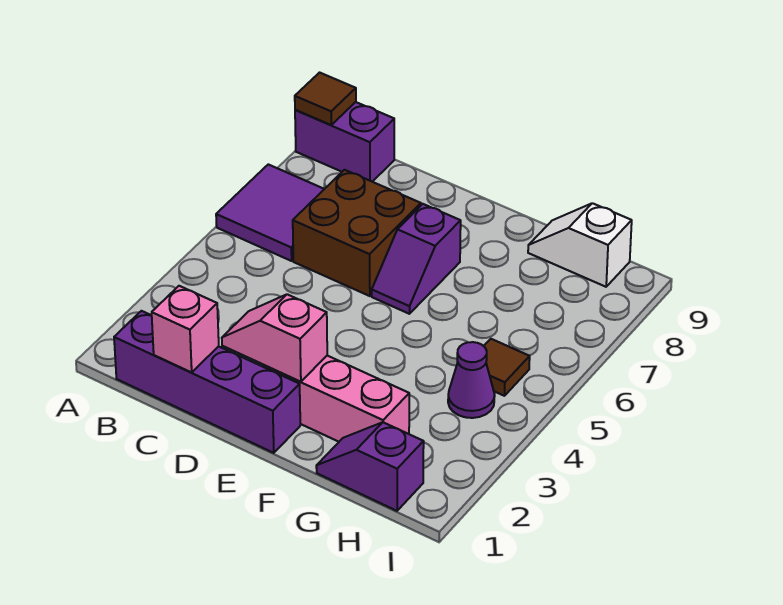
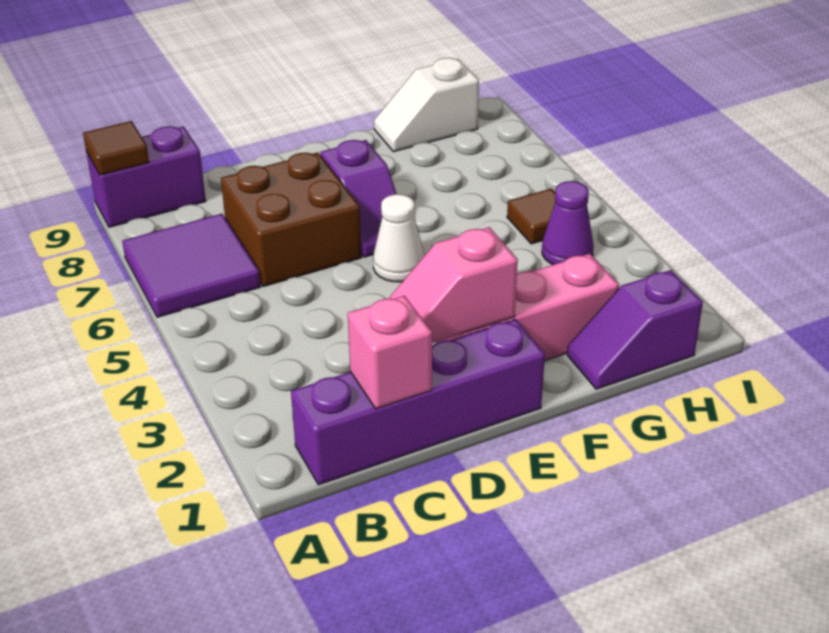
none -> white cone E5 level 1

